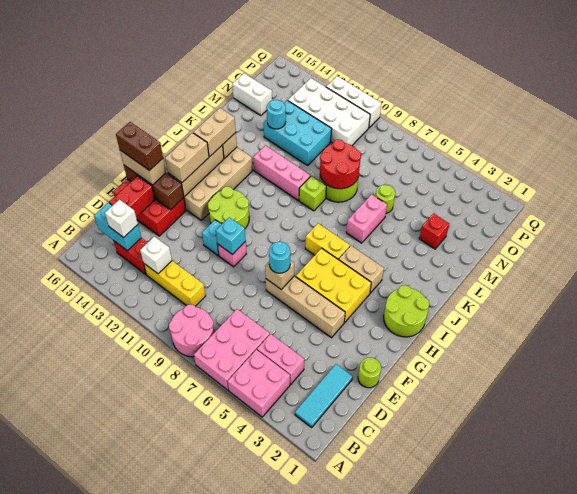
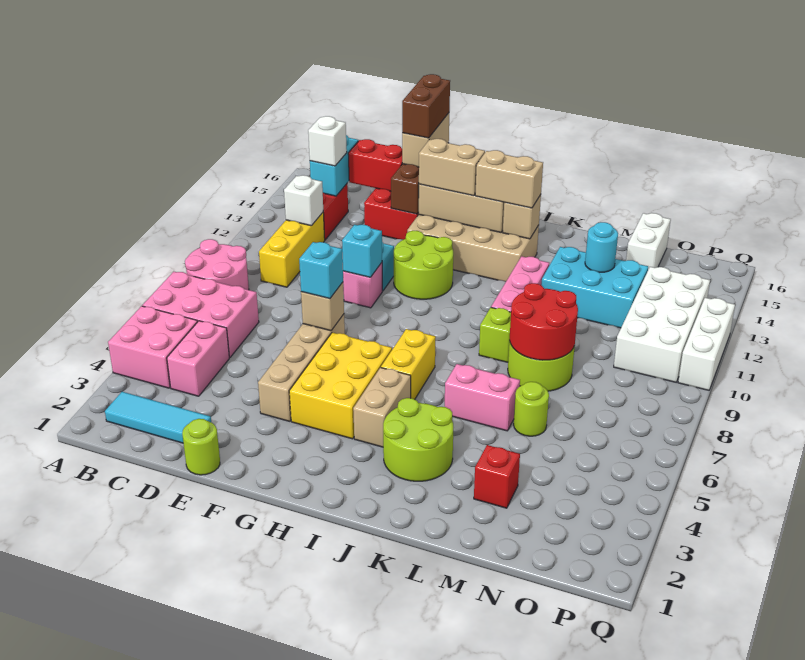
cyan round brick F7 level 3 -> cyan brick F7 level 3
lime round brick H1:I2 level 1 -> lime round brick J3:K4 level 1
cyan brick M11:N13 level 1 -> cyan brick L12:N13 level 1

